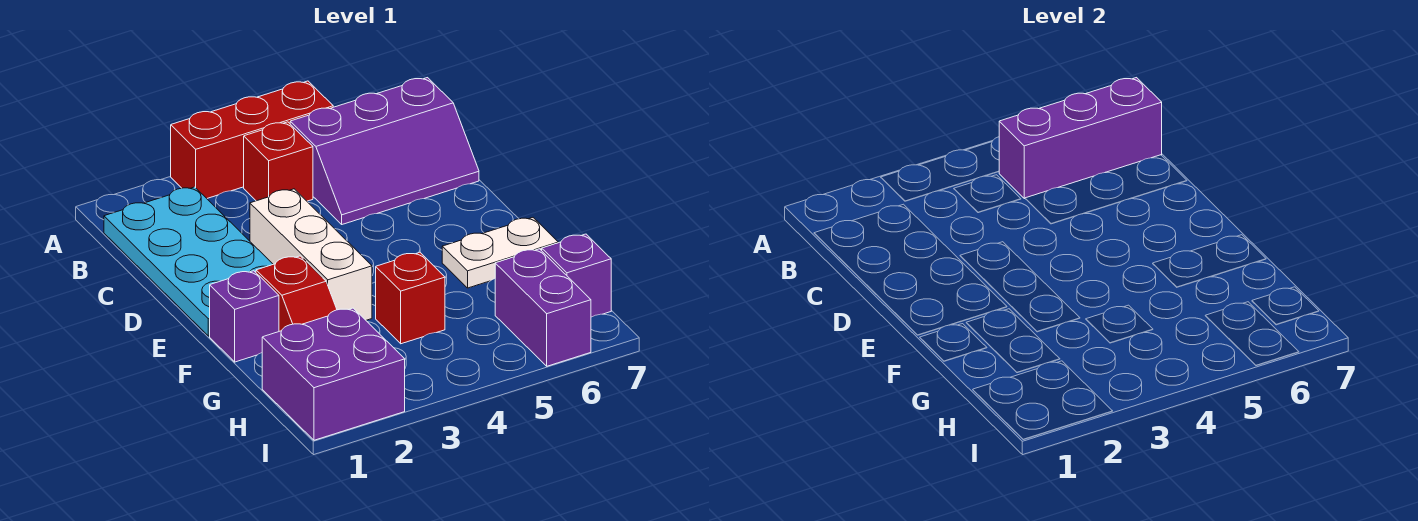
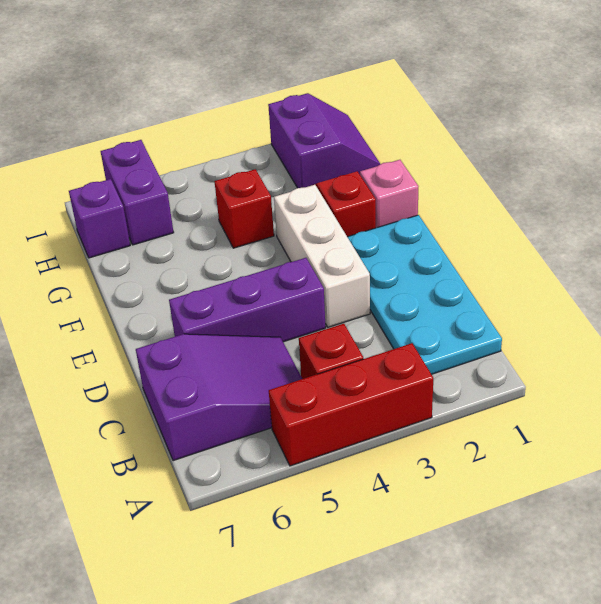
purple slope B5:C7 level 1 top B -> purple slope B5:C7 level 1 top 7
purple brick B5:B7 level 2 -> purple brick D4:D6 level 1
purple brick F1 level 1 -> pink brick F1 level 1
white plate F6:F7 level 1 -> none
purple brick H1:I2 level 1 -> purple slope H1:I2 level 1 top 2

